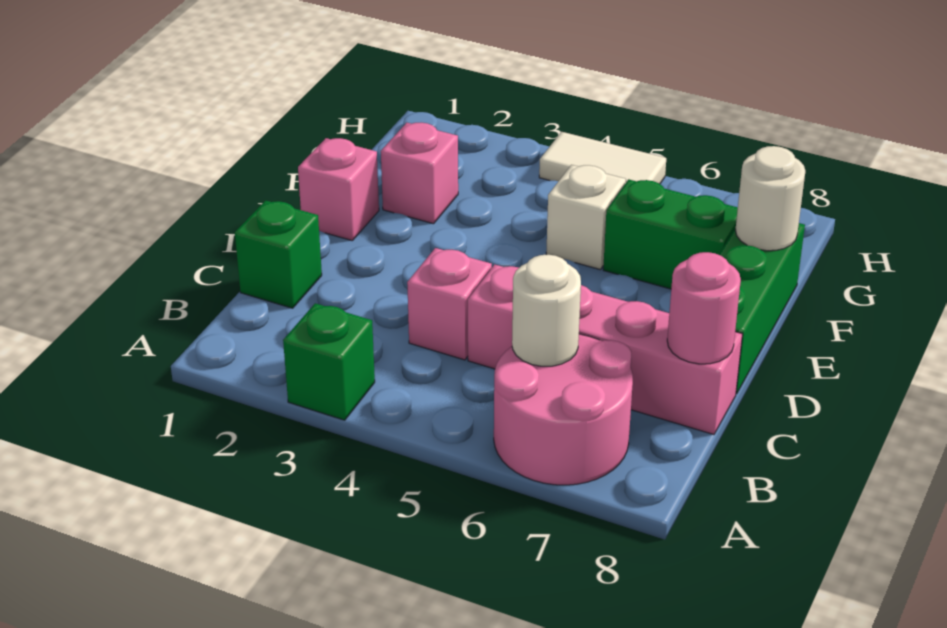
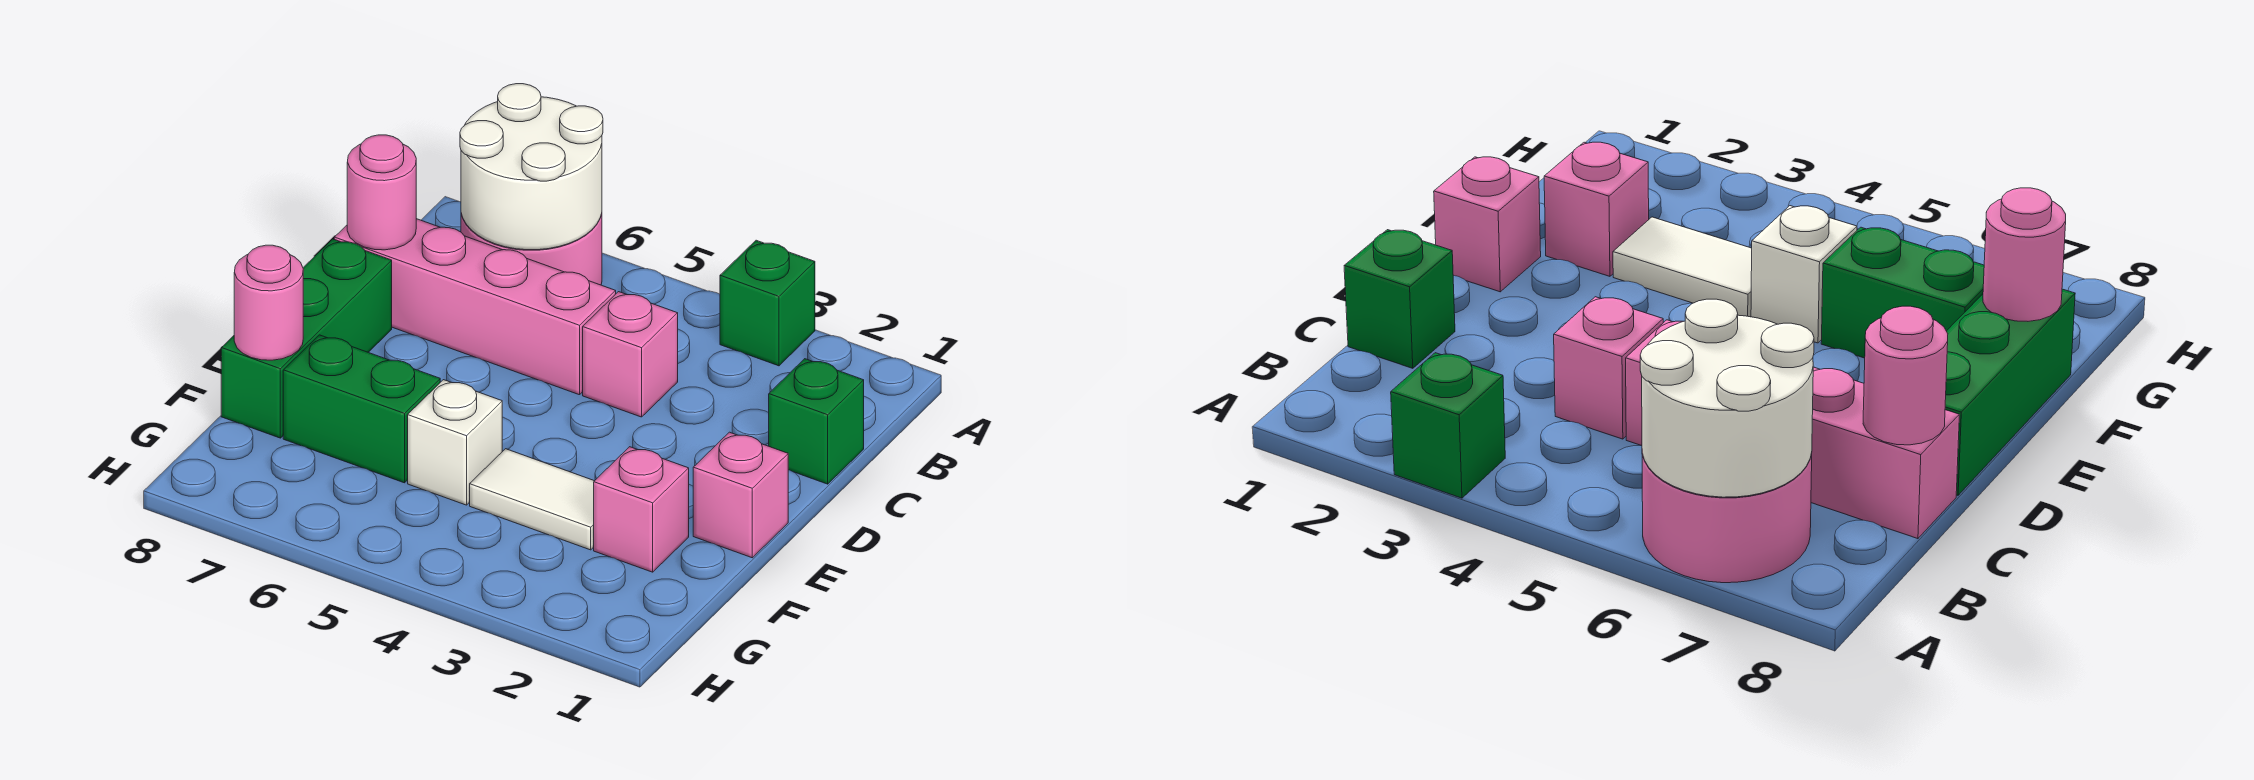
white round brick B6 level 2 -> white round brick A6:B7 level 2
white round brick F8 level 2 -> pink round brick F8 level 2
white tile H4:H5 level 1 -> white tile F3:F4 level 1

